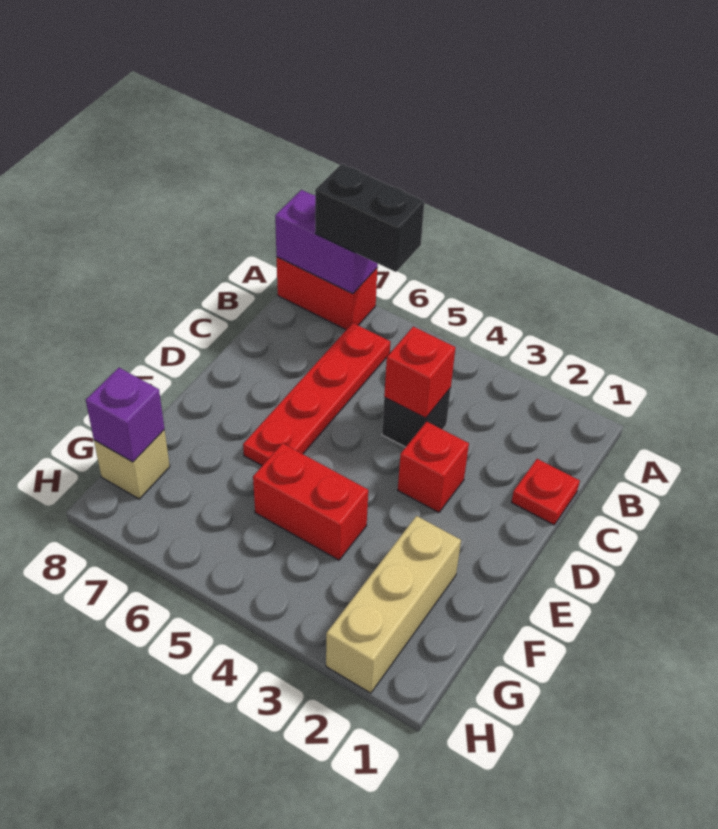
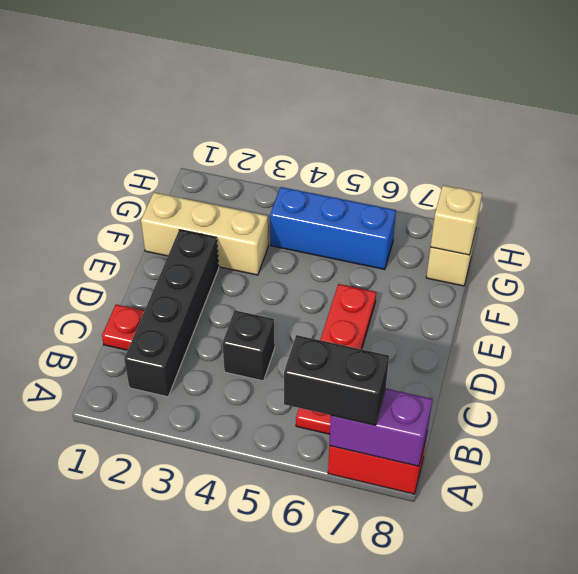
none -> black brick B2:E2 level 1
red brick C4 level 2 -> none
red brick D3 level 1 -> none
tan brick F2:H2 level 1 -> tan brick F1:F3 level 1
red brick F4:F5 level 1 -> none
none -> blue brick G4:G6 level 1
purple brick G8 level 2 -> tan brick G8 level 2

